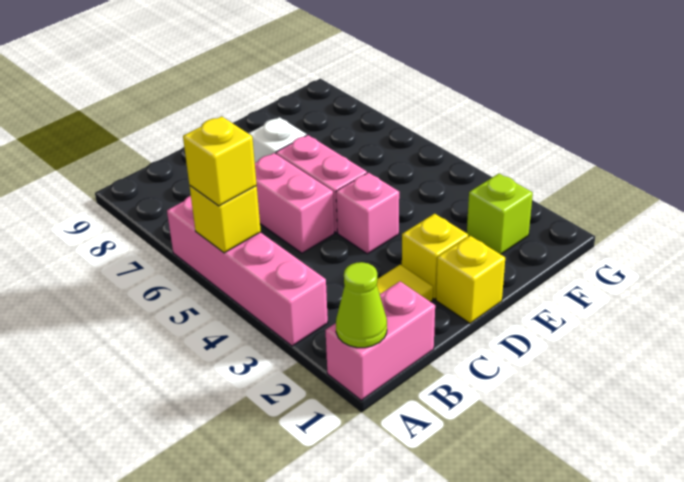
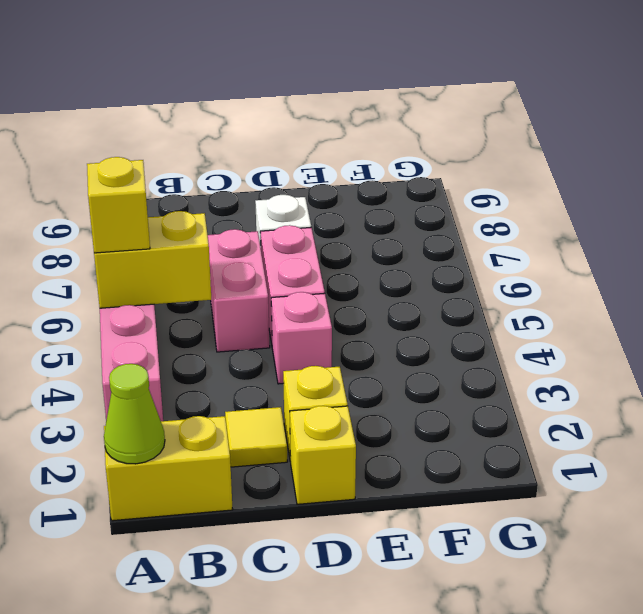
pink brick A1:B1 level 1 -> yellow brick A1:B1 level 1
yellow brick A5 level 2 -> yellow brick A5:B5 level 2
lime brick F2 level 1 -> none

